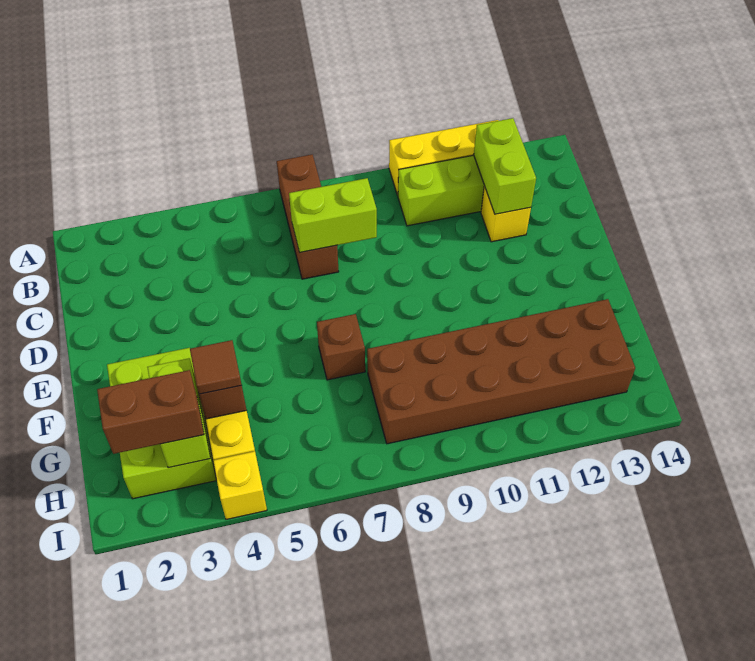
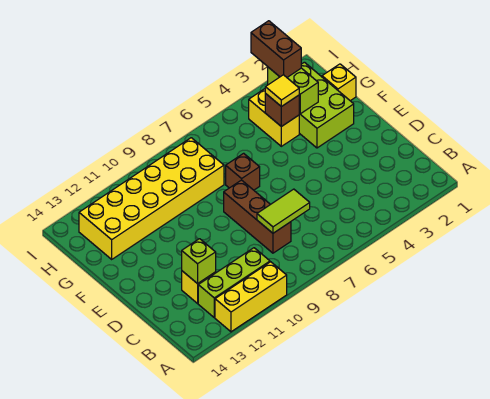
brown brick A7:C7 level 1 -> brown brick C8:E8 level 1
lime brick B12:C12 level 2 -> lime brick C12 level 2
lime brick C7:C8 level 2 -> lime tile C7:C8 level 2
brown tile G4 level 3 -> yellow tile G4 level 3
brown brick G8:H13 level 1 -> yellow brick G8:H13 level 1
brown brick H2:H3 level 3 -> brown brick H3:I3 level 3
yellow brick I4 level 1 -> yellow brick G1 level 1

